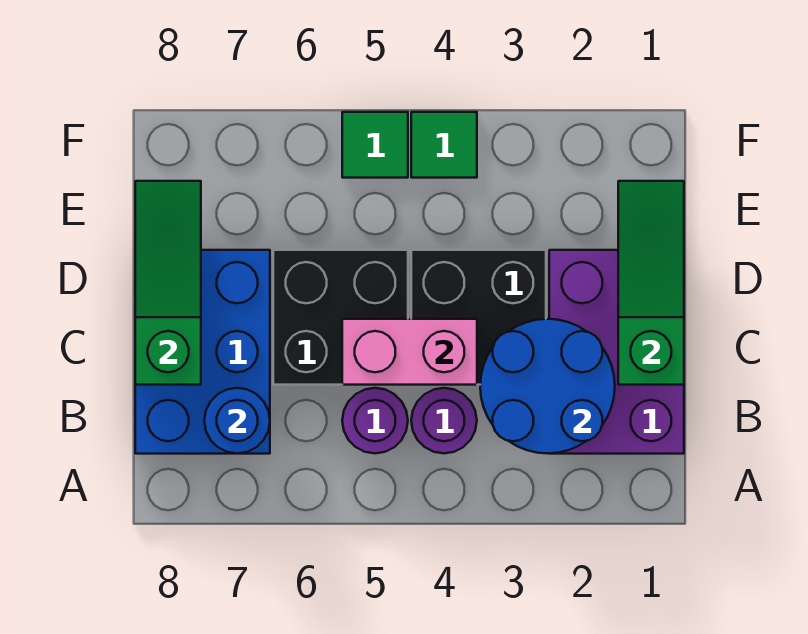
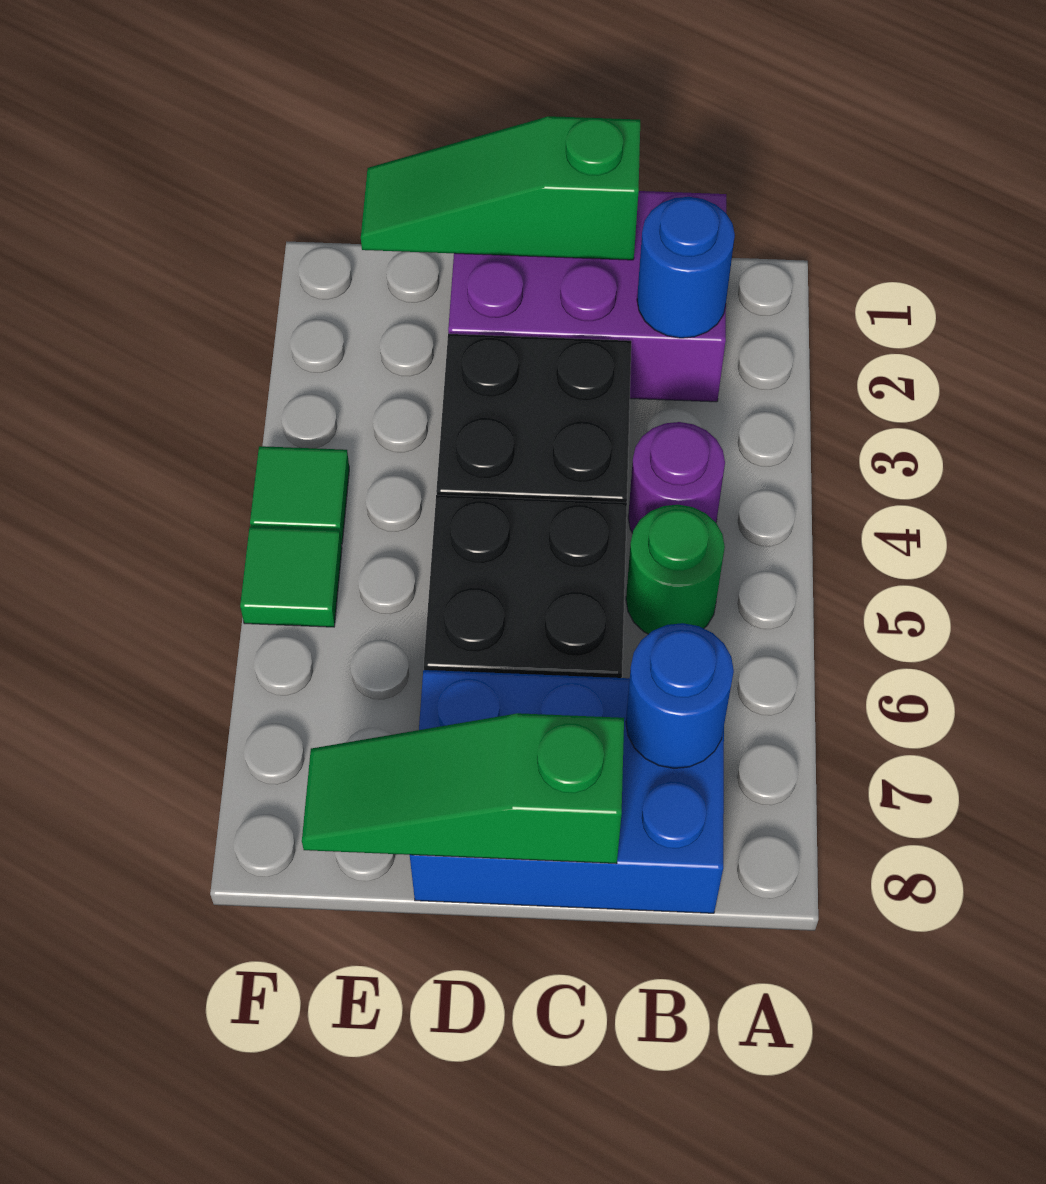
blue round brick B2:C3 level 2 -> blue round brick B2 level 2
purple round brick B5 level 1 -> green round brick B5 level 1
pink brick C4:C5 level 2 -> none

